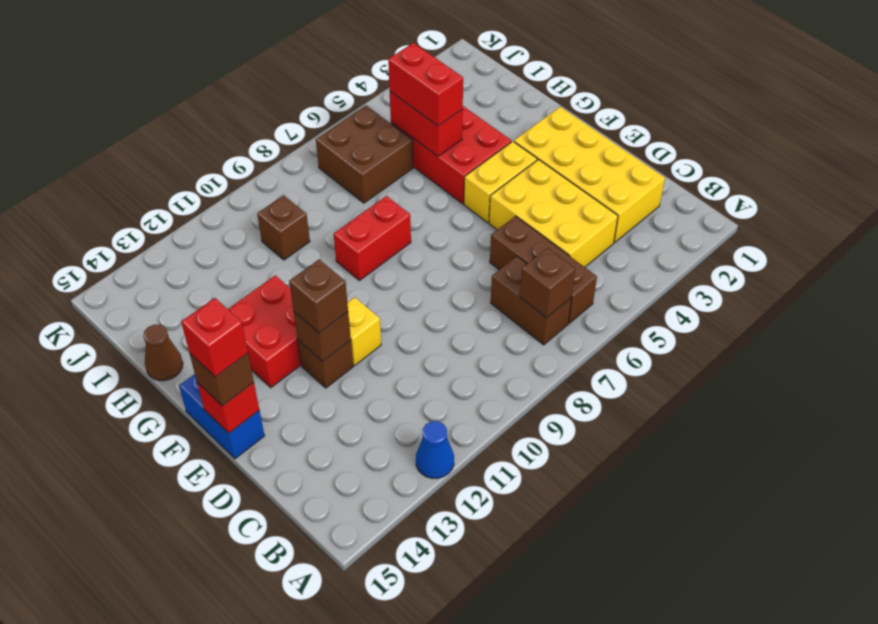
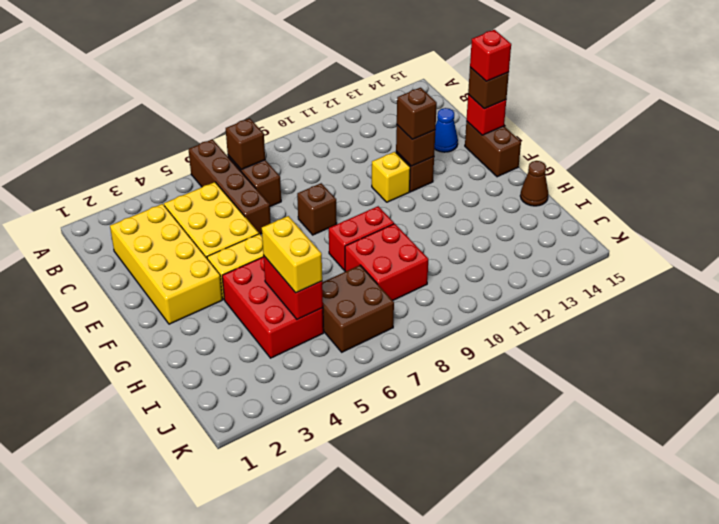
blue cone A12 level 1 -> blue cone D14 level 1
brown brick B6:D6 level 1 -> brown brick A6:D6 level 1
blue brick E15:F15 level 1 -> brown brick E15:F15 level 1
red brick F12:G13 level 1 -> red brick H8:I9 level 1
red brick H5:I5 level 3 -> yellow brick H5:I5 level 3
brown brick I10 level 1 -> brown brick E8 level 1

